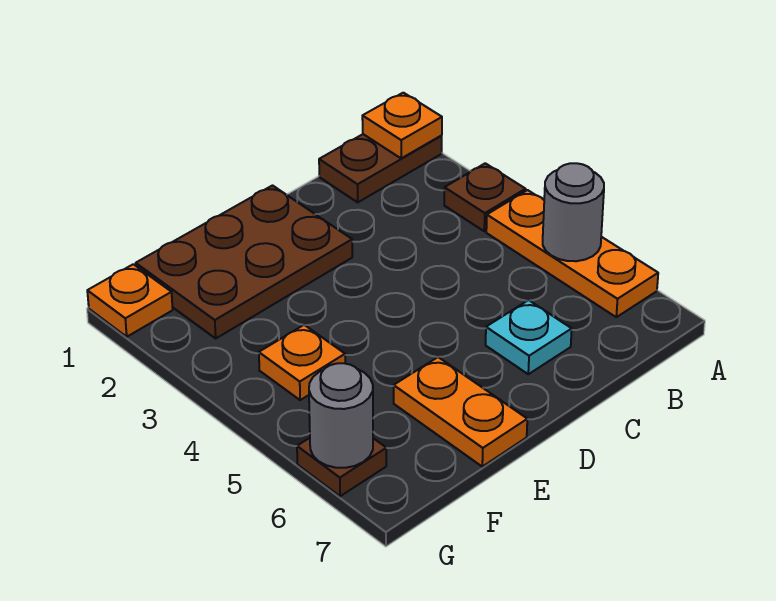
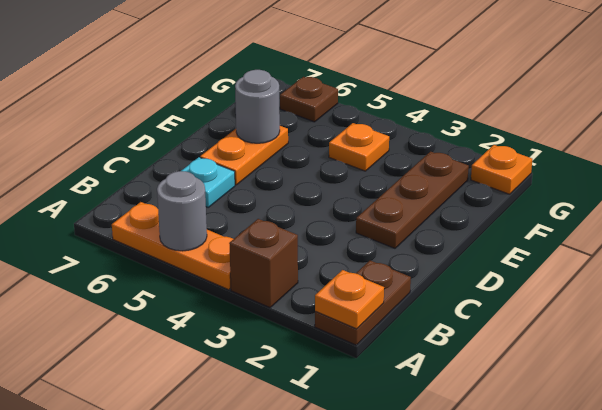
brown plate A3 level 1 -> brown brick A3 level 1
brown plate D1:F2 level 1 -> brown plate D2:F2 level 1
orange plate E6:E7 level 1 -> orange plate D6:E6 level 1
grey round brick G6 level 2 -> grey round brick E6 level 2

